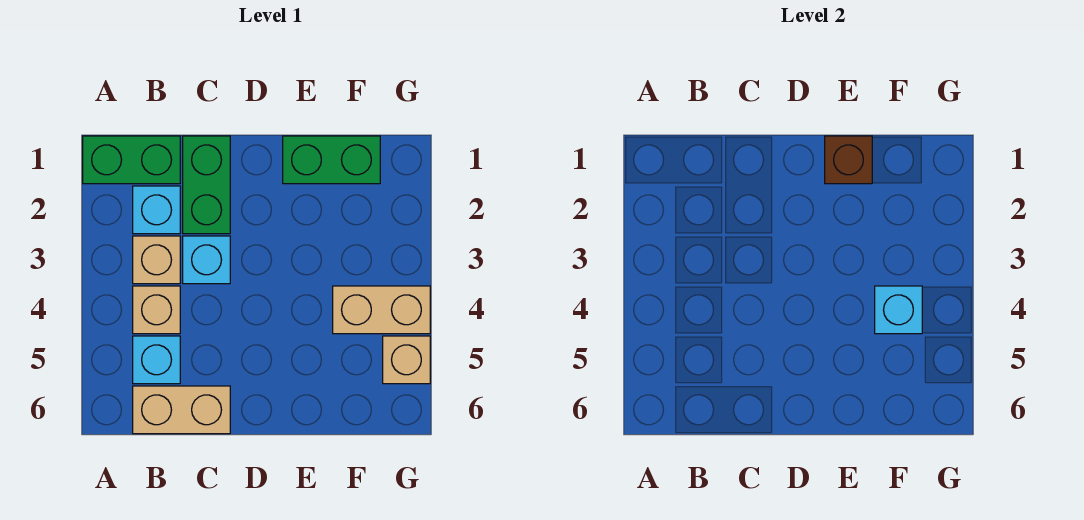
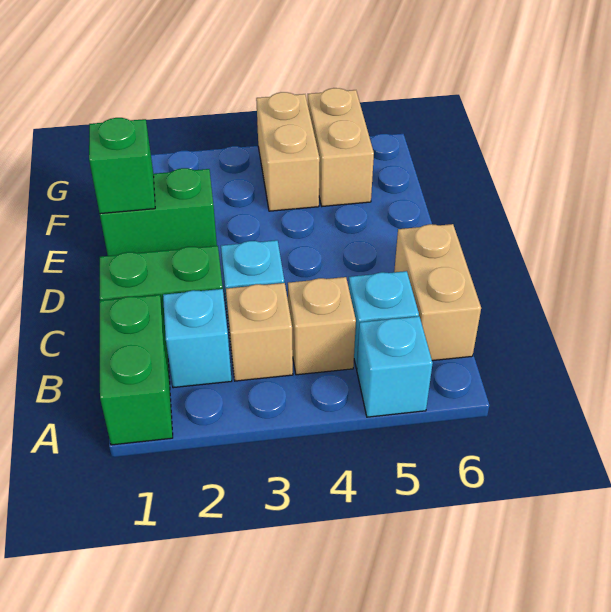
green brick E1:F1 level 1 -> green brick E1:E2 level 1
brown brick E1 level 2 -> green brick E1 level 2
cyan brick F4 level 2 -> cyan brick A5 level 1
tan brick G5 level 1 -> tan brick F5:G5 level 1

